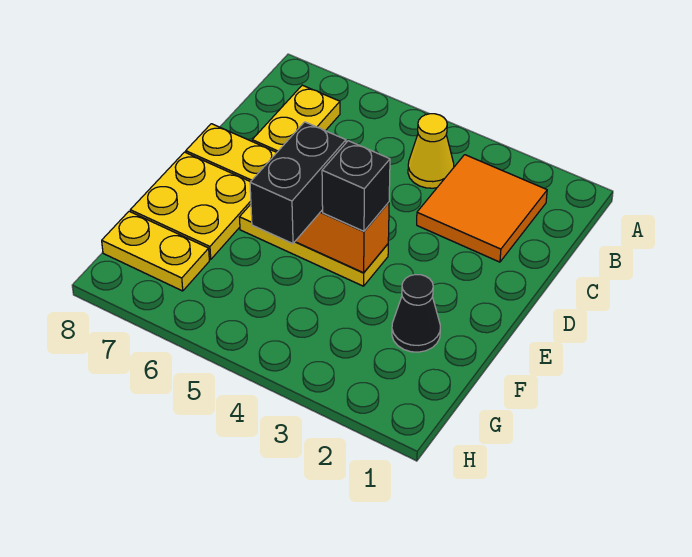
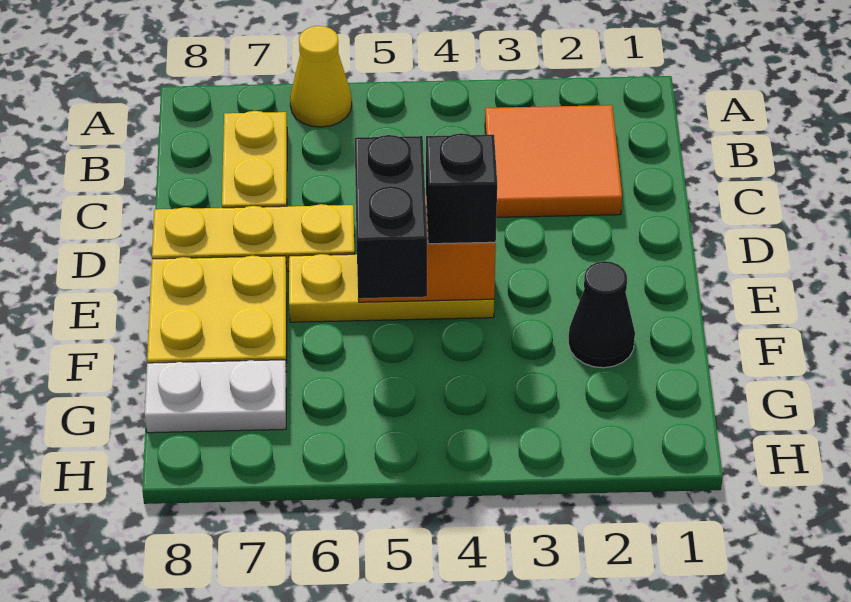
yellow cone B4 level 1 -> yellow cone A6 level 1
yellow plate G7:G8 level 1 -> white plate G7:G8 level 1

